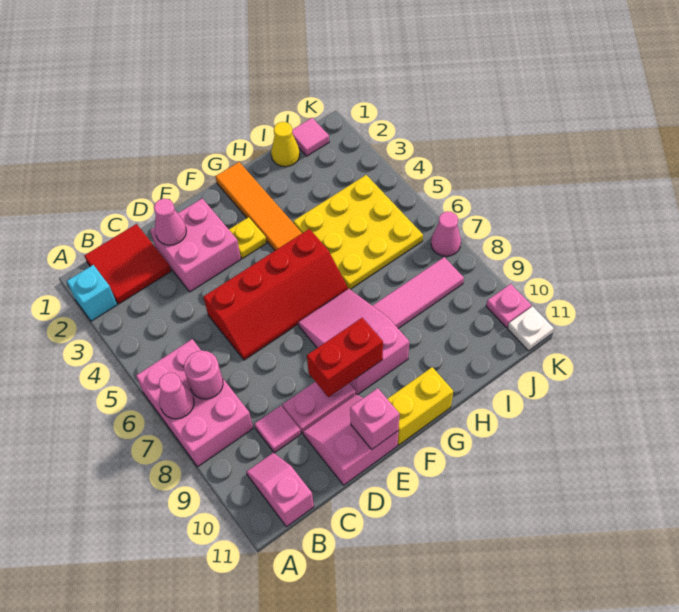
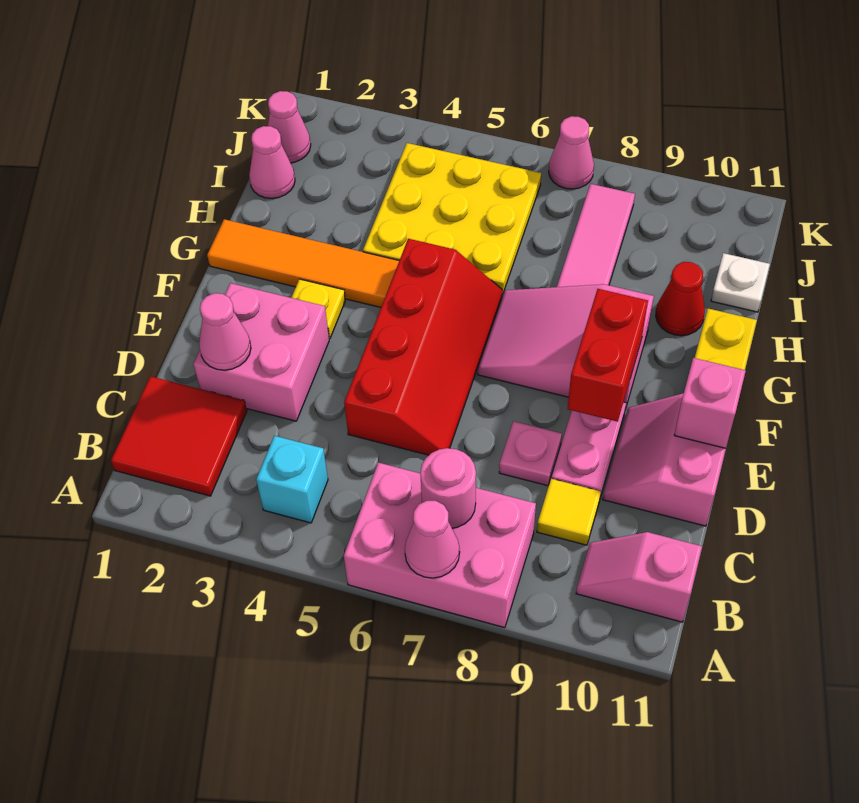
cyan brick A2 level 1 -> cyan brick B4 level 1
pink tile C9 level 1 -> yellow tile C9 level 1
none -> red cone H10 level 1
yellow cone I1 level 1 -> pink cone I1 level 1
pink tile J1 level 1 -> pink cone J1 level 1
pink plate K10 level 1 -> pink plate D8 level 1
white plate K11 level 1 -> white plate I11 level 1

